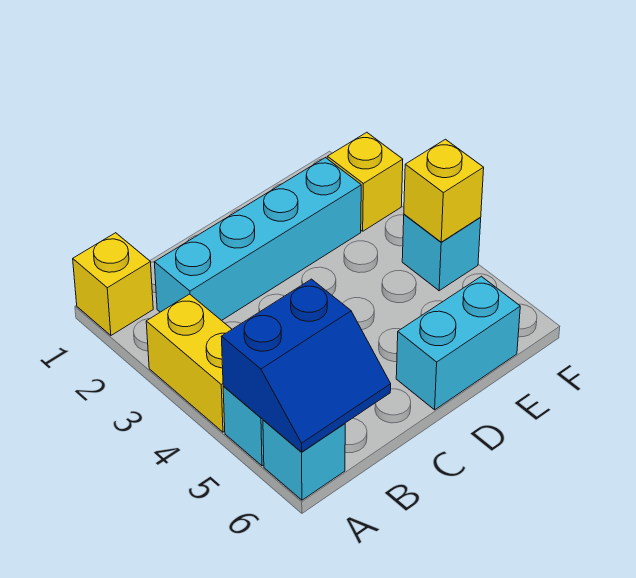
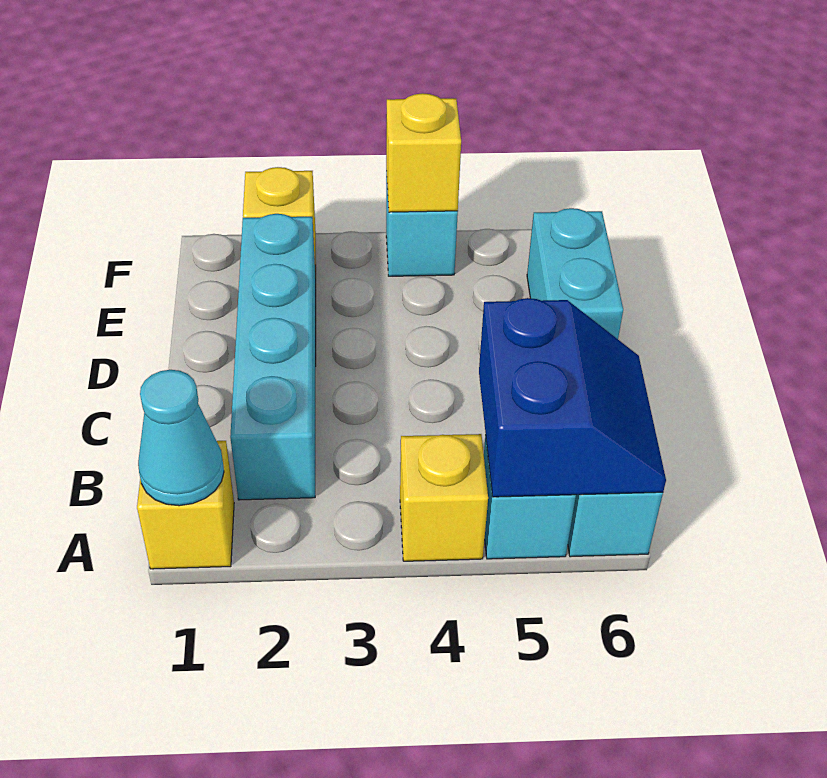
none -> cyan cone A1 level 2
yellow brick A3:A4 level 1 -> yellow brick A4 level 1

